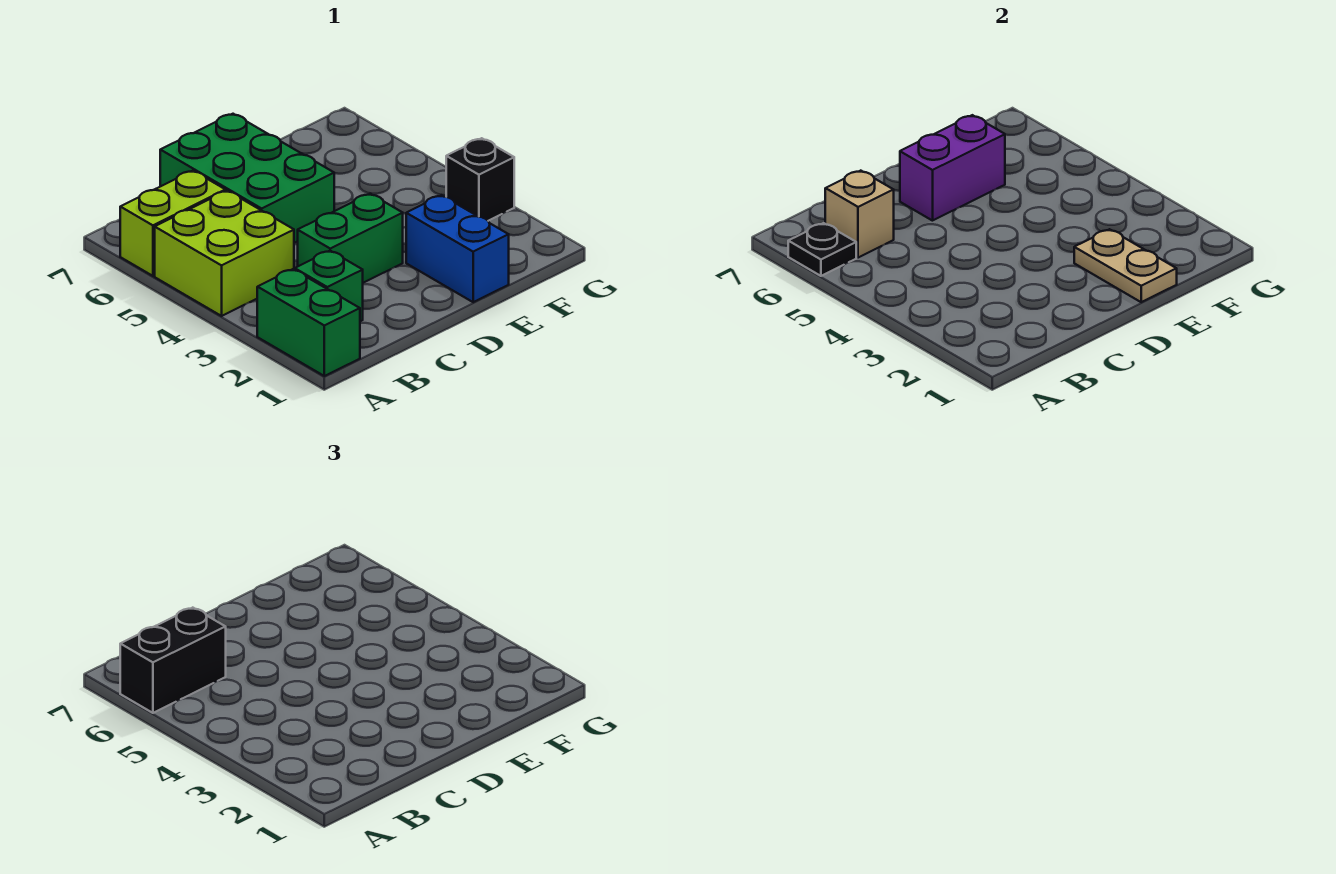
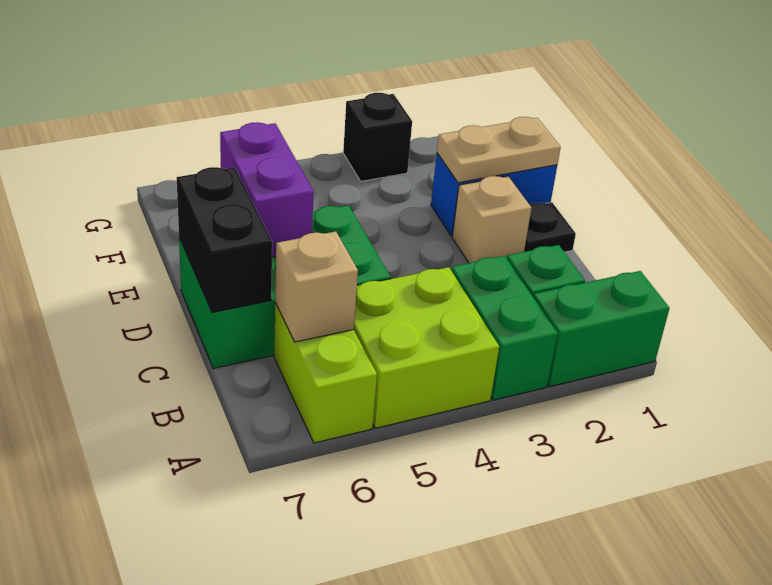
black plate A6 level 2 -> black plate D1 level 1
black brick A6:B6 level 3 -> black brick C7:D7 level 2
green brick C3:D3 level 1 -> green brick A3:B3 level 1
none -> tan brick D2 level 1

